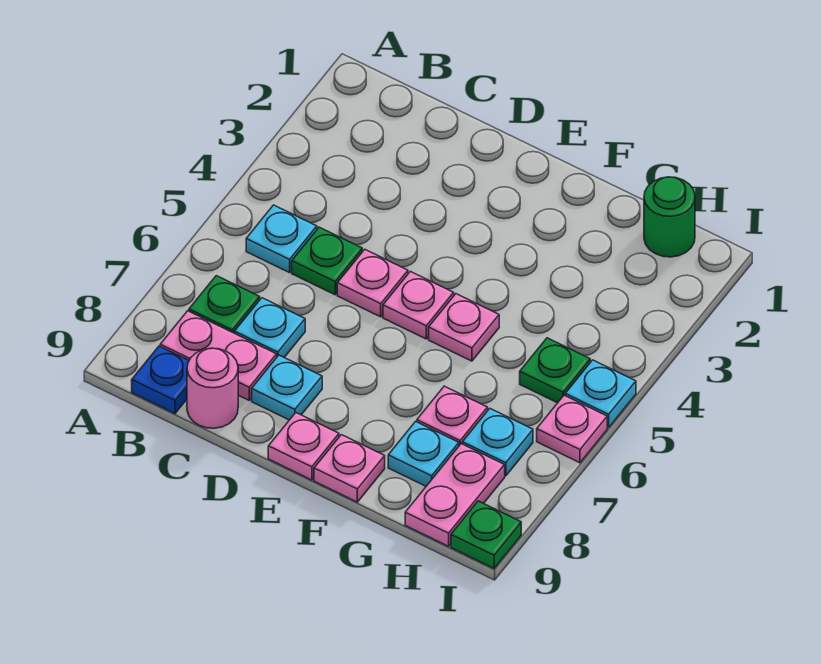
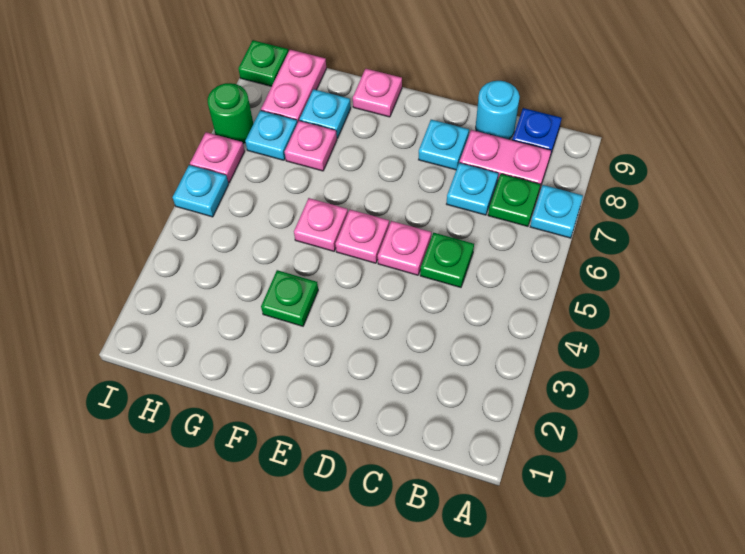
cyan plate B5 level 1 -> cyan plate A7 level 1
pink round brick C9 level 1 -> cyan round brick C9 level 1
pink plate E9 level 1 -> none
green round brick H1 level 1 -> green round brick I7 level 1
green plate H5 level 1 -> green plate F3 level 1

